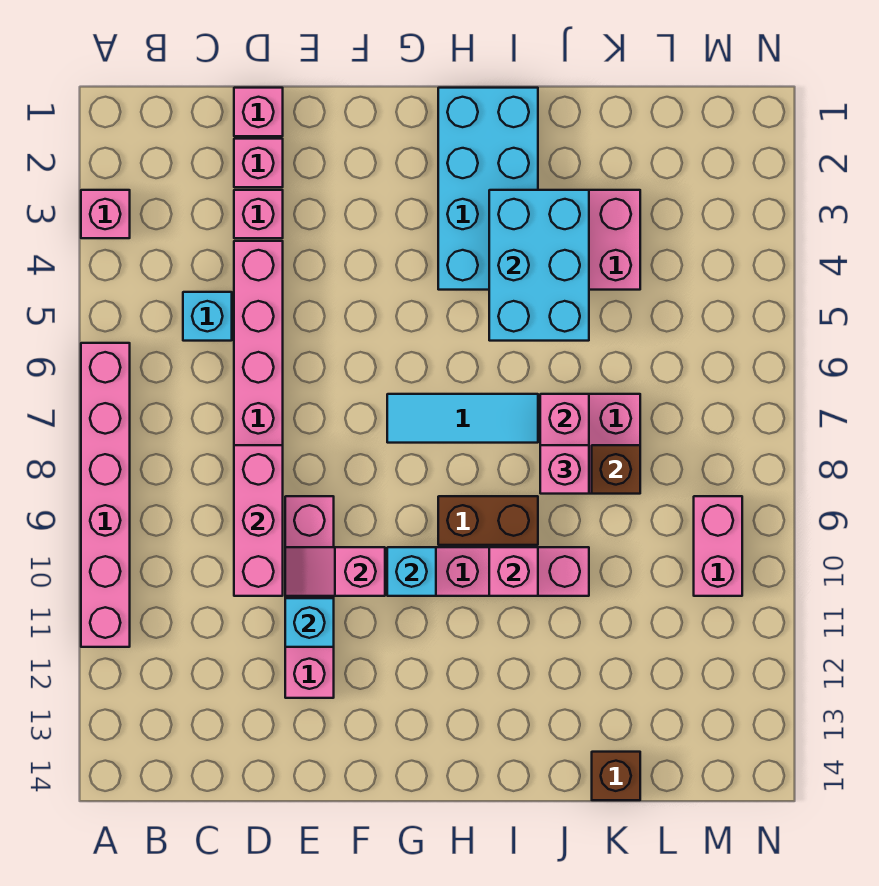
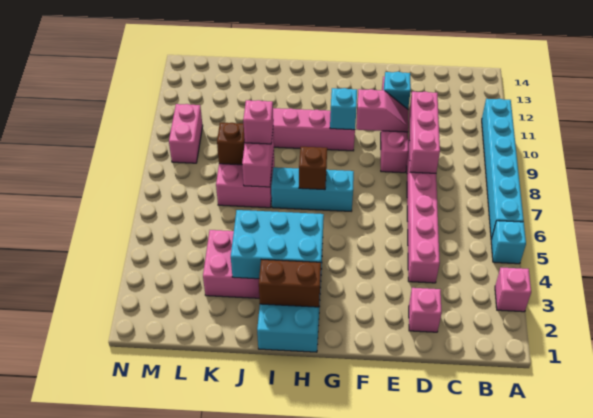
pink brick A6:A11 level 1 -> cyan brick A6:A11 level 1
cyan brick C5 level 1 -> cyan brick A5 level 1
pink brick D1 level 1 -> none
pink brick D3 level 1 -> none
cyan tile G7:I7 level 1 -> cyan brick G7:I7 level 1
brown brick H9:I9 level 1 -> brown brick H2:I2 level 2
cyan brick I3:J5 level 2 -> cyan brick H3:J4 level 2
pink brick I10 level 2 -> none
brown brick K14 level 1 -> brown brick H7 level 2

